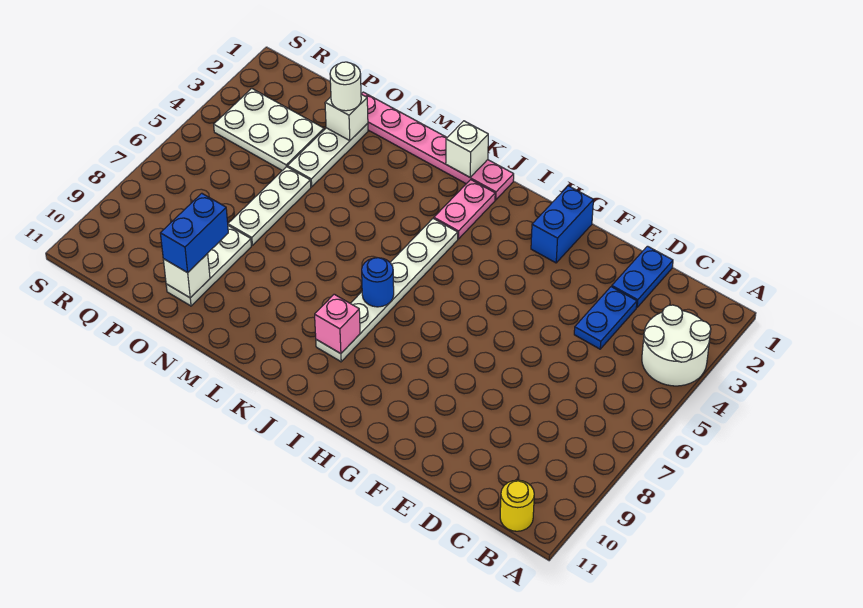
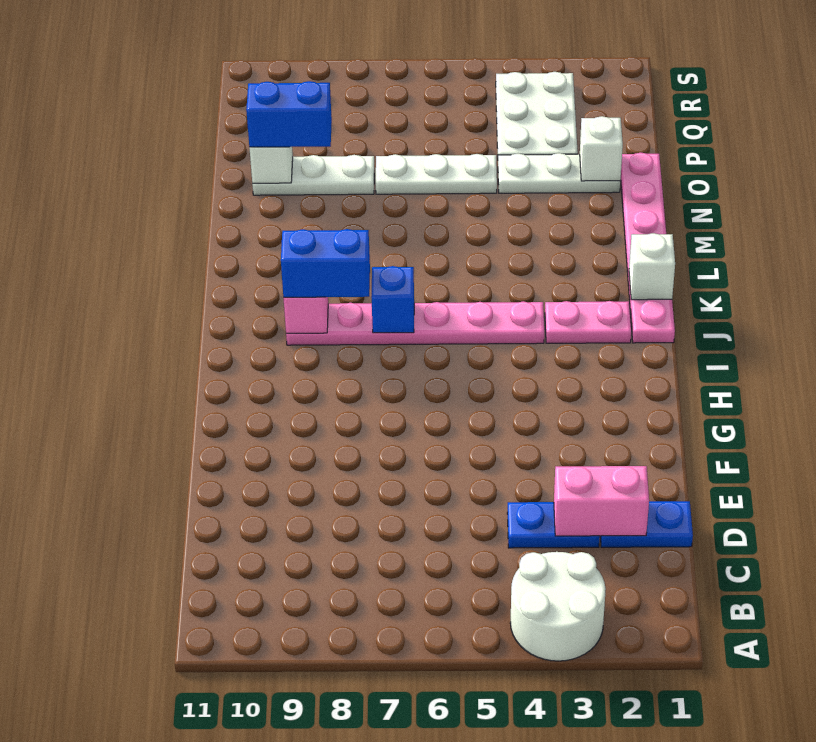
yellow round brick B11 level 1 -> none
none -> pink brick D2:D3 level 2
blue brick G1:G2 level 1 -> blue brick J8:J9 level 3
white plate J4:J9 level 1 -> pink plate J4:J9 level 1
blue round brick J7 level 2 -> blue brick J7 level 2
white round brick O2 level 3 -> none

